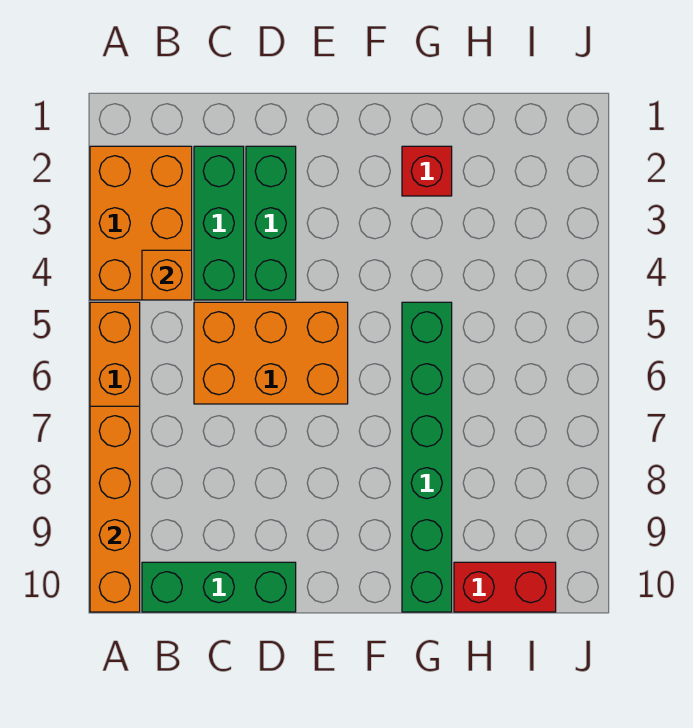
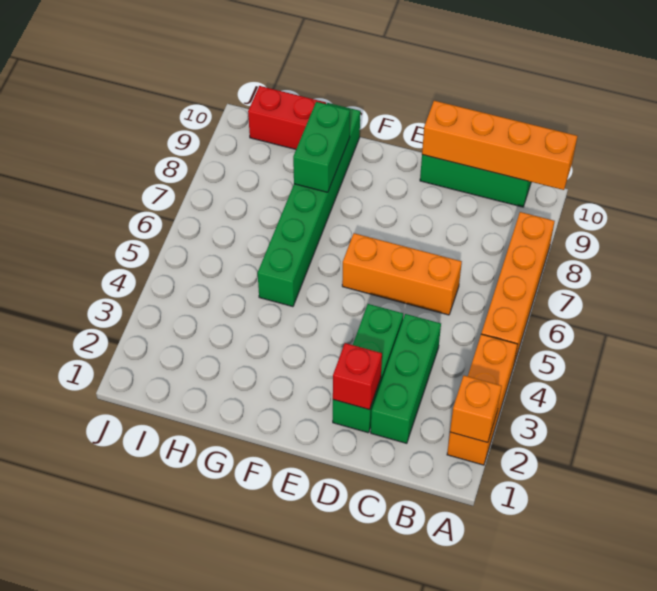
orange brick A2:B4 level 1 -> orange brick A2:A4 level 1
orange brick A7:A10 level 2 -> orange brick A10:D10 level 2
orange brick B4 level 2 -> orange brick A2 level 2
orange brick C5:E6 level 1 -> orange brick C6:E6 level 1
red brick G2 level 1 -> red brick D2 level 2
none -> green brick G8:G9 level 2

